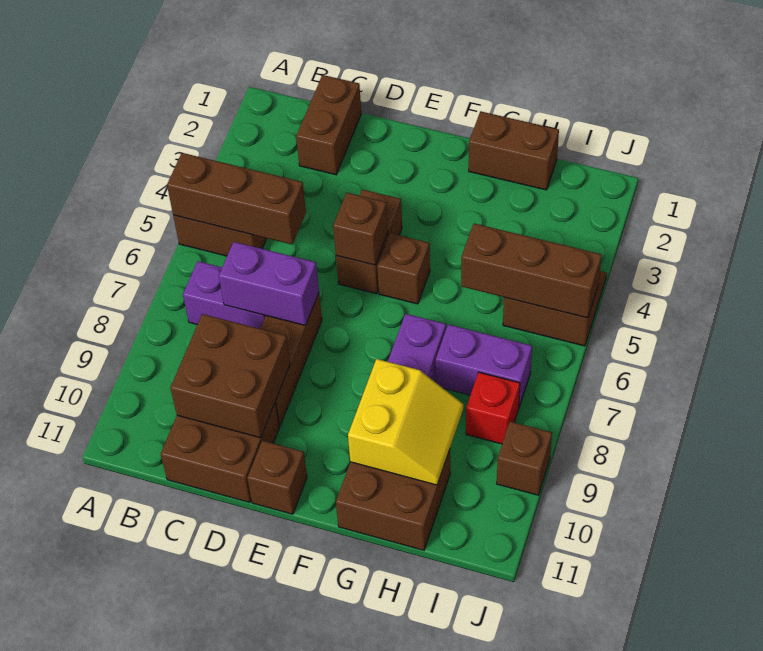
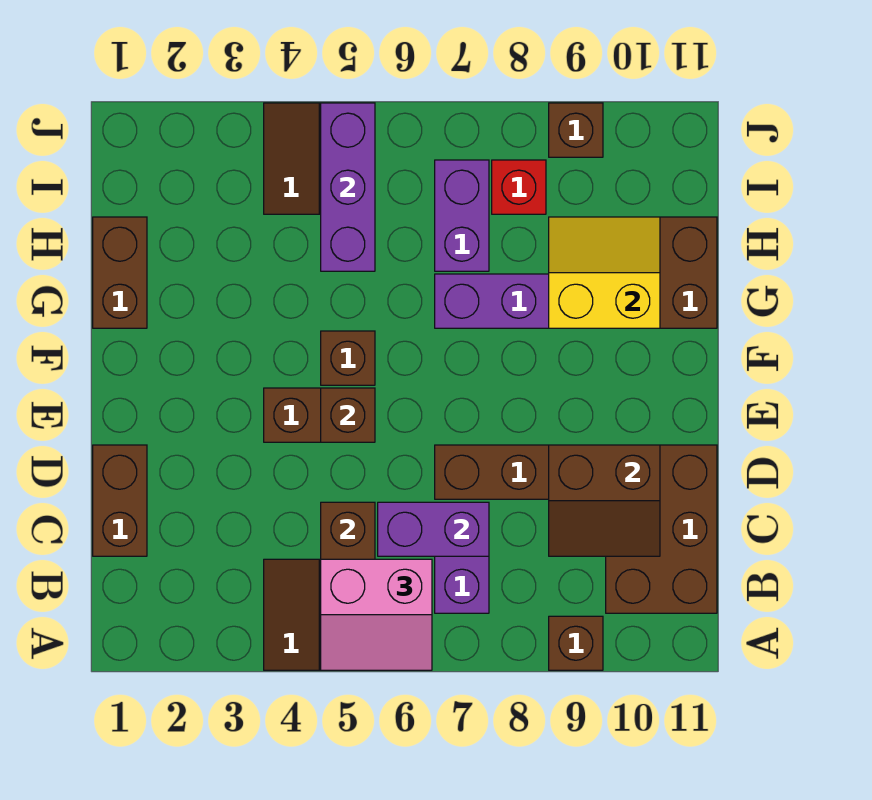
none -> pink slope A5:B6 level 3 top B
brown brick C1:C2 level 1 -> brown brick C1:D1 level 1
purple brick C7:D7 level 2 -> purple brick C6:C7 level 2
brown brick C9:D10 level 2 -> brown slope C9:D10 level 2 top D
brown brick C10:D11 level 1 -> brown brick B10:D11 level 1
brown brick E11 level 1 -> brown brick A9 level 1
brown brick H5:J5 level 2 -> purple brick H5:J5 level 2

